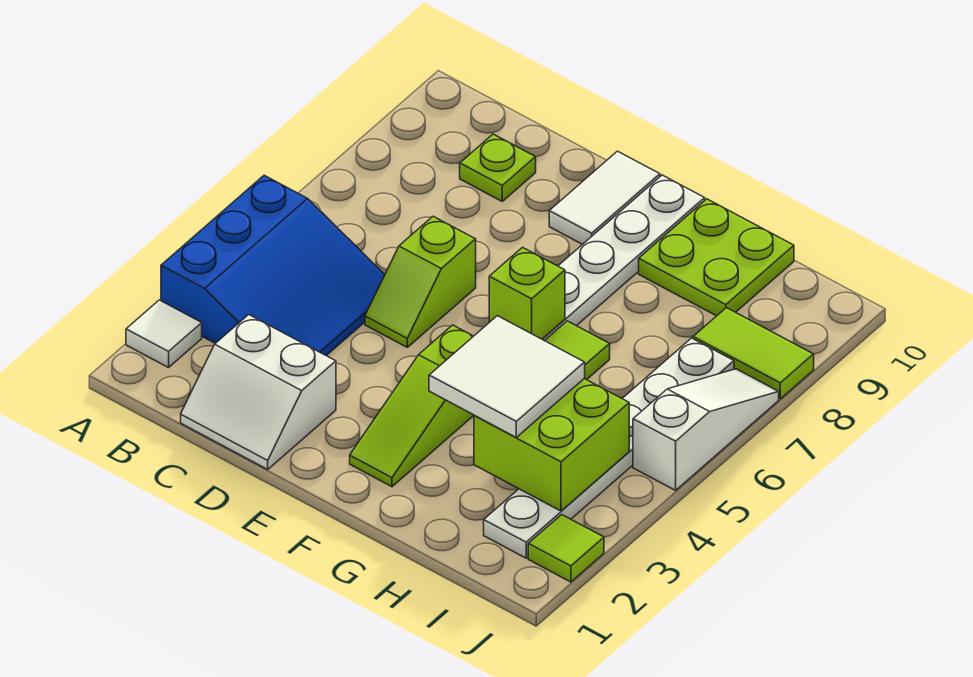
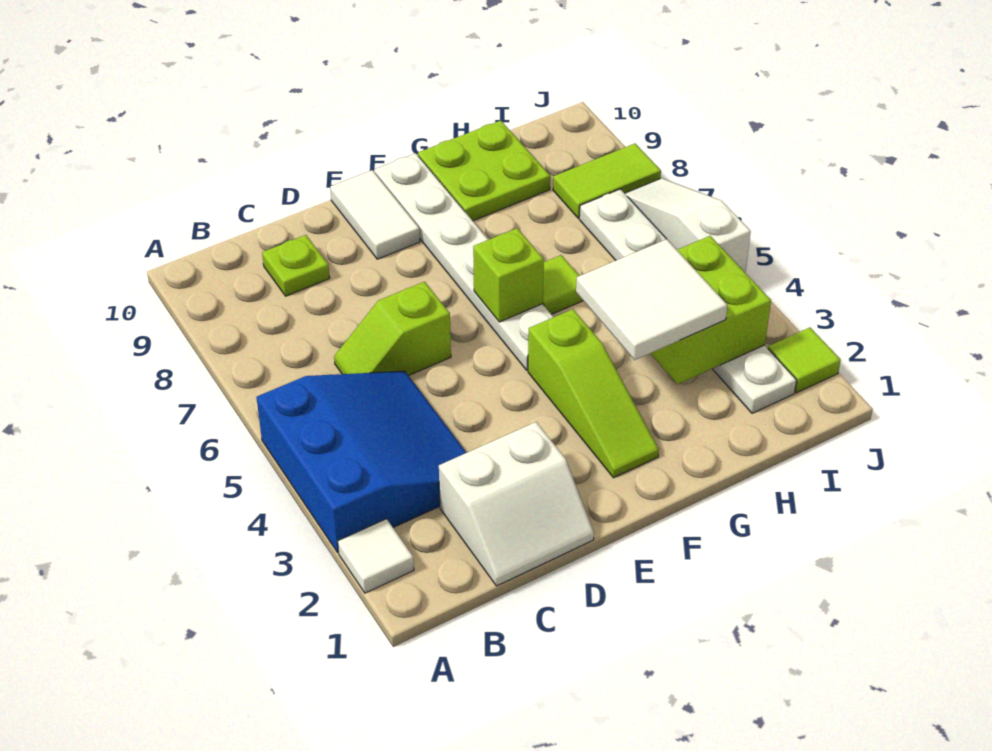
lime slope D5:D6 level 1 top 6 -> lime slope C6:D6 level 1 top D

